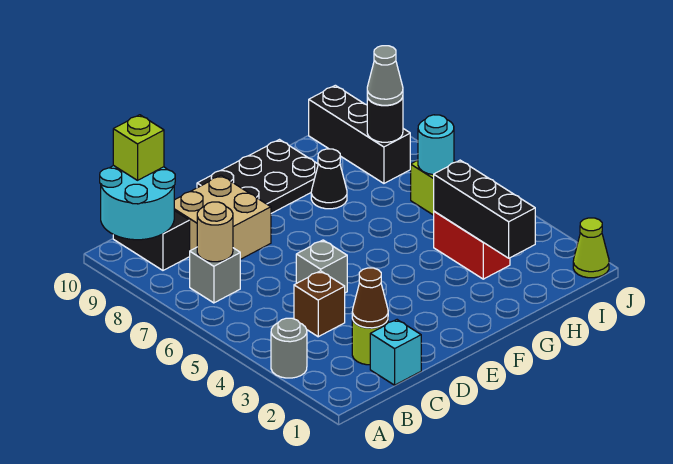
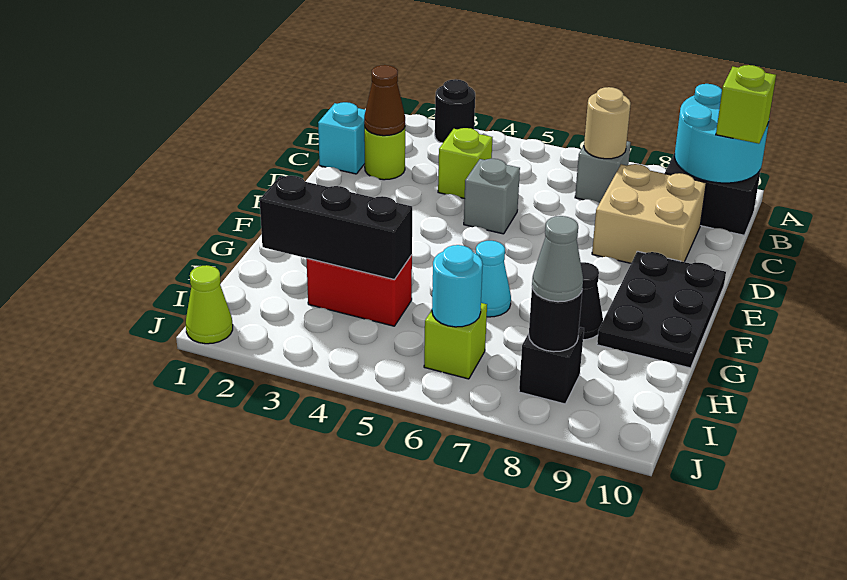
grey round brick A3 level 1 -> black round brick A3 level 1
brown brick C4 level 1 -> lime brick C4 level 1
none -> cyan cone G6 level 1
black brick I8:I10 level 1 -> black brick I8 level 1

